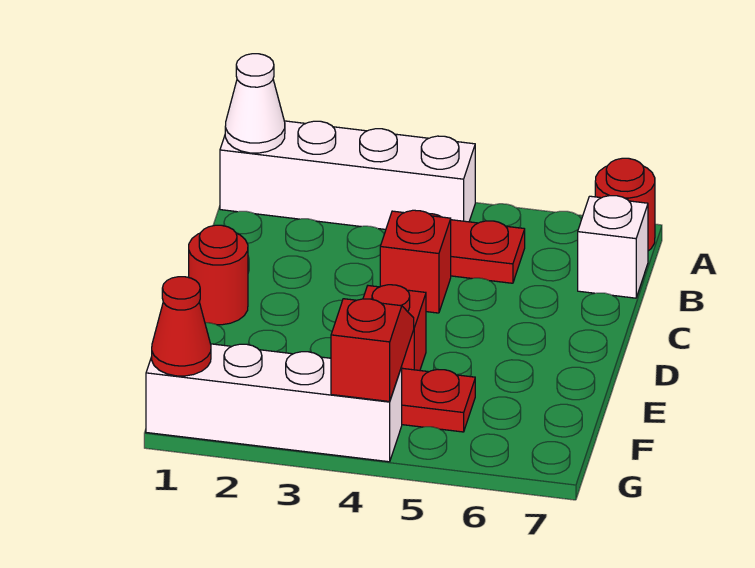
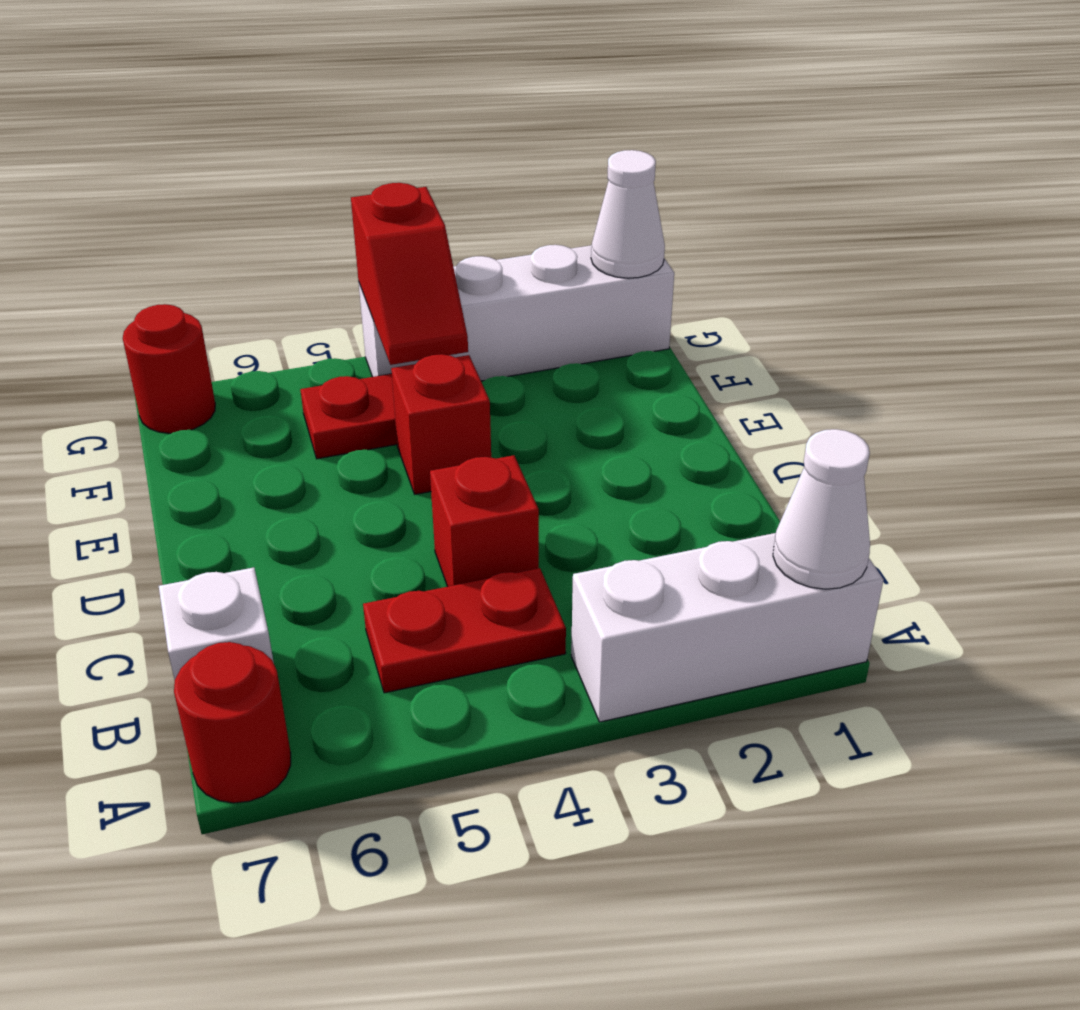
white brick A1:A4 level 1 -> white brick A1:A3 level 1
red round brick D1 level 1 -> red round brick G7 level 1
red cone G1 level 2 -> white cone G1 level 2

